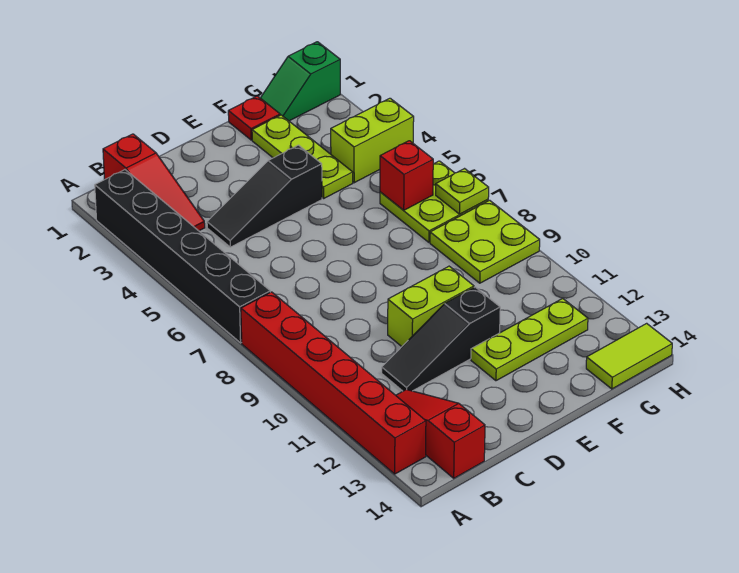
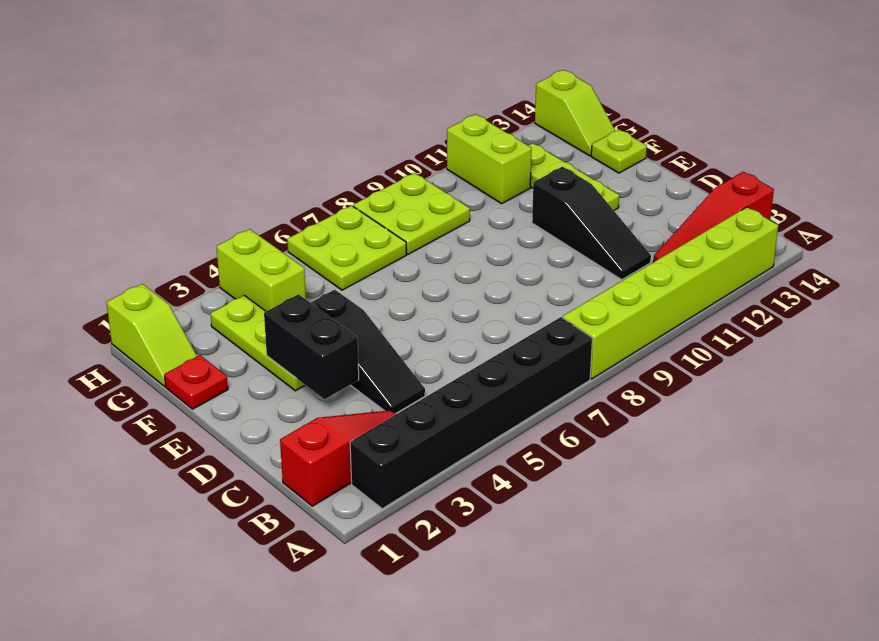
red brick A8:A13 level 1 -> lime brick A8:A13 level 1
none -> black brick D3:E3 level 2
lime brick D10:E10 level 1 -> lime brick G11:H11 level 1
lime plate F2:F4 level 1 -> lime plate E3:G3 level 1
green slope G1:H1 level 1 top H -> lime slope G1:H1 level 1 top H
red brick G6 level 2 -> none
lime tile G14:H14 level 1 -> lime slope G14:H14 level 1 top H
lime plate H7 level 2 -> lime plate F14 level 1

